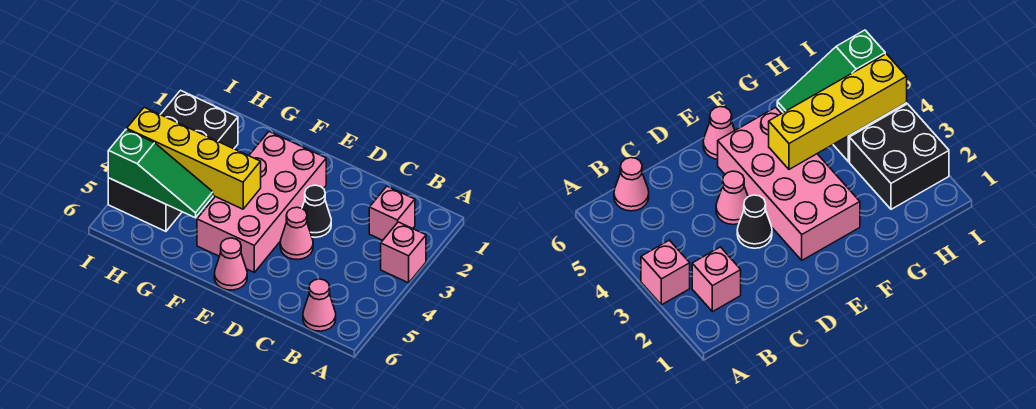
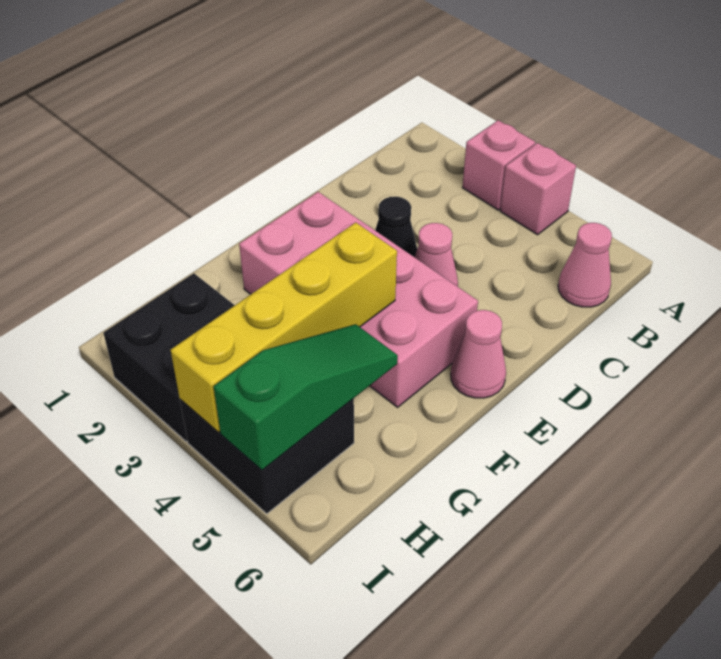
pink brick B2 level 1 -> pink brick A4 level 1

